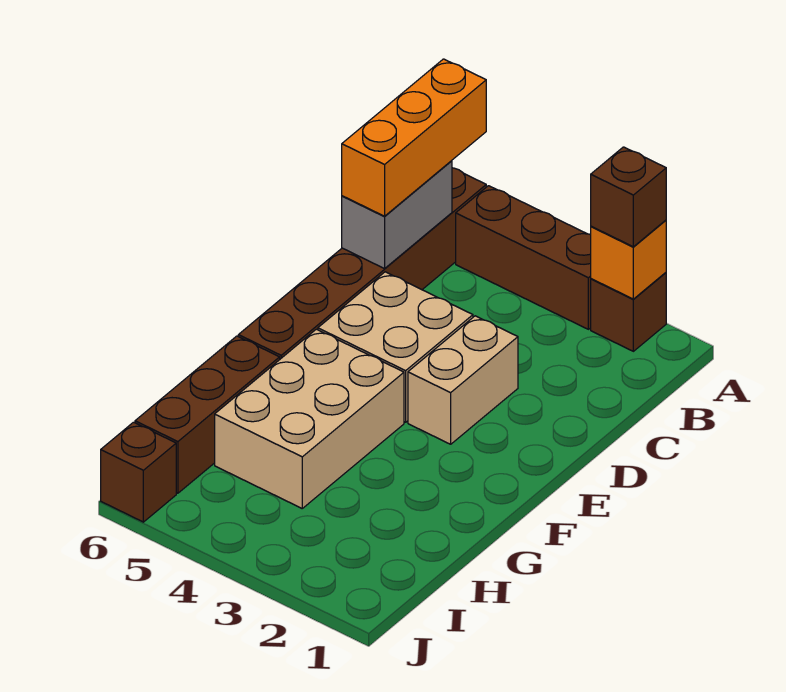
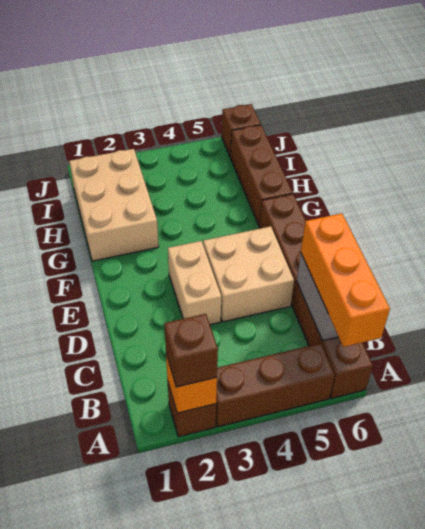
tan brick F4:H5 level 1 -> tan brick G1:I2 level 1

